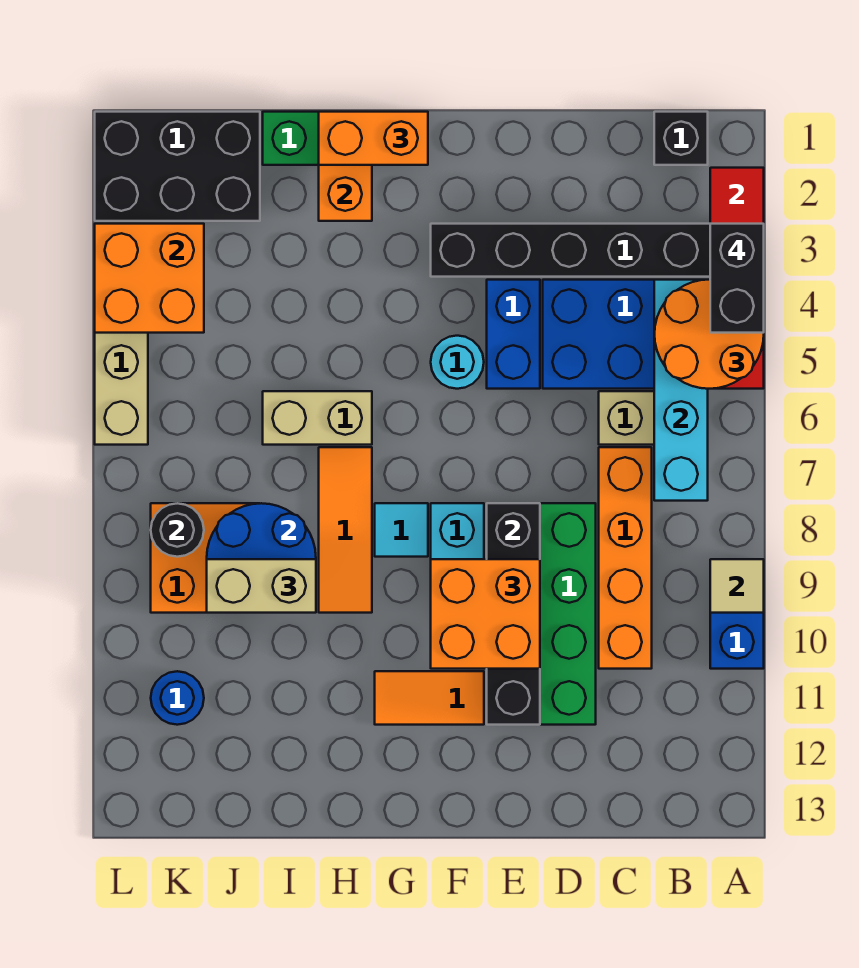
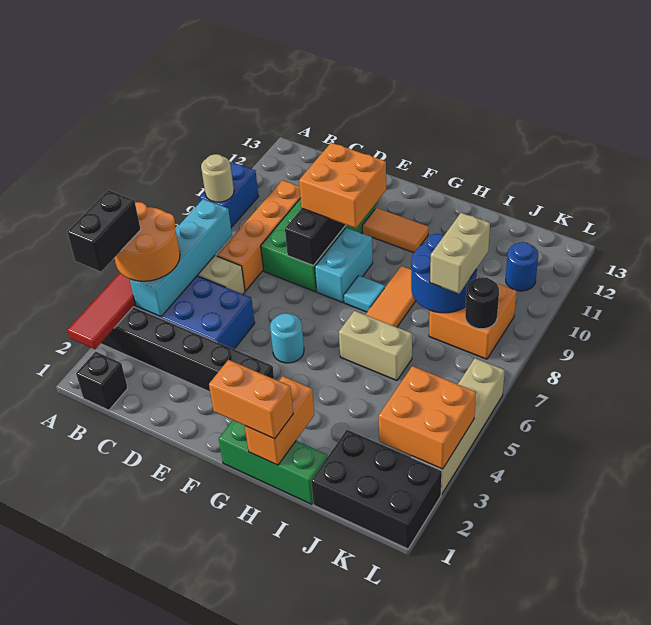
tan tile A9 level 2 -> tan round brick A9 level 2
blue brick E4:E5 level 1 -> none
tan brick I9:J9 level 3 -> tan brick J8:J9 level 3

